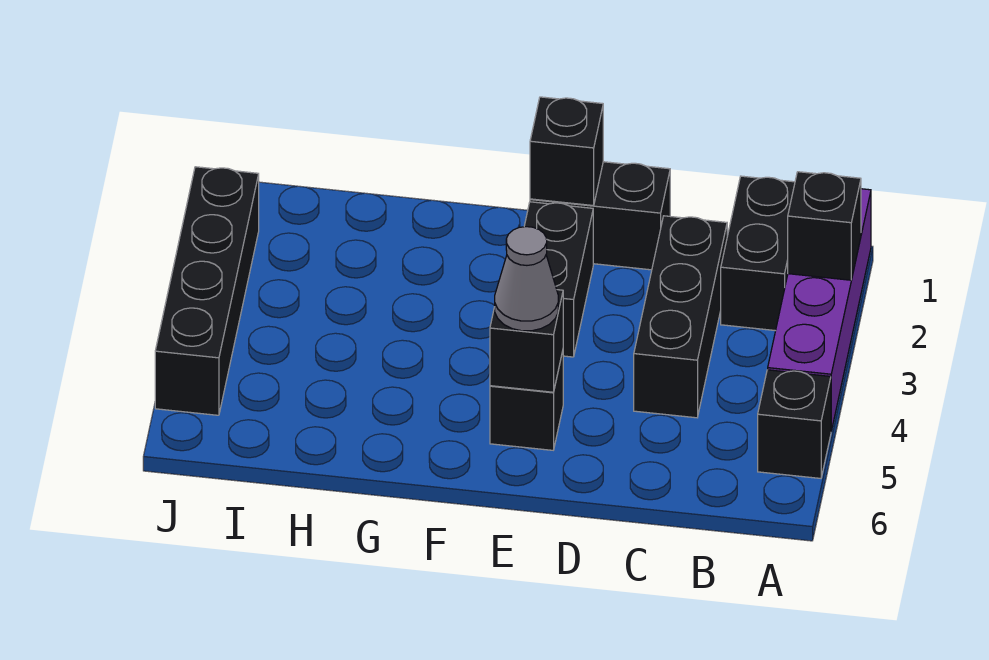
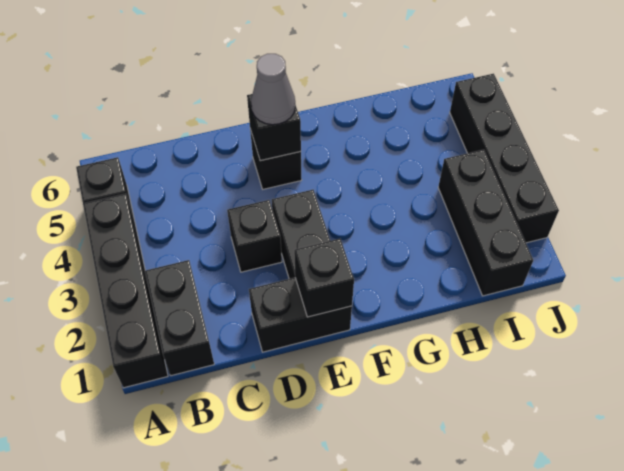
purple brick A1:A4 level 1 -> black brick A1:A4 level 1
black brick A2 level 2 -> black brick D3 level 1
black brick C2:C4 level 1 -> black brick I1:I3 level 1

